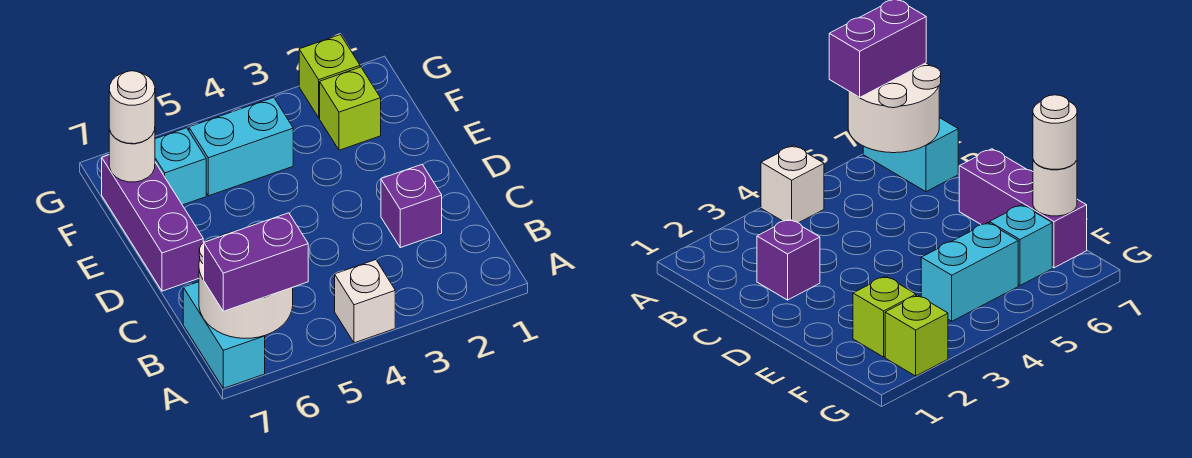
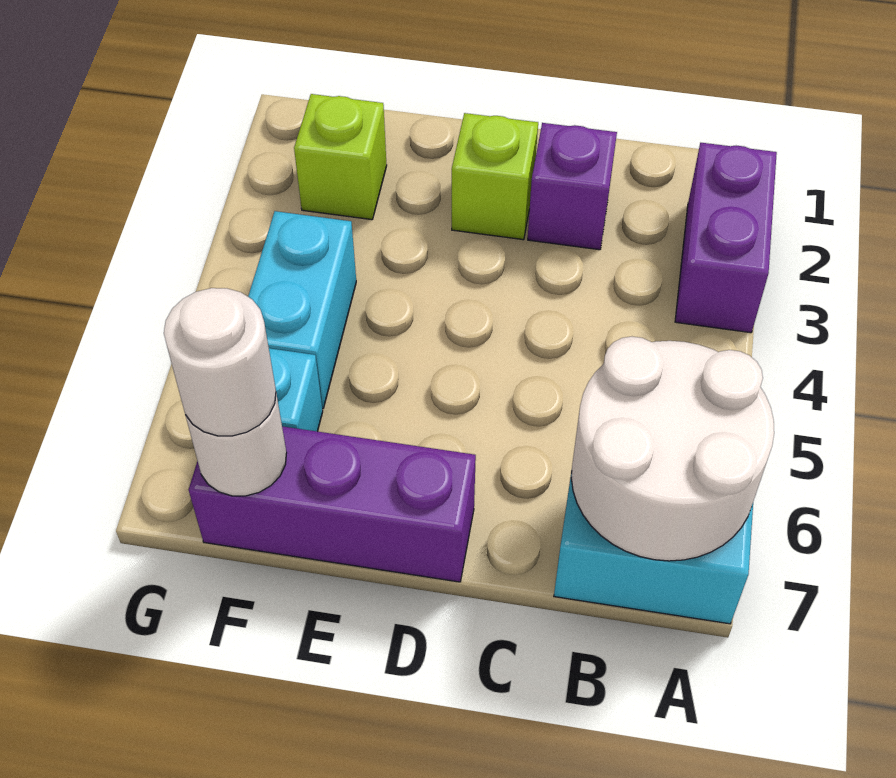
white brick A4 level 1 -> none
purple brick A6:A7 level 3 -> purple brick A2:A3 level 1
lime brick G2 level 1 -> lime brick D2 level 1

